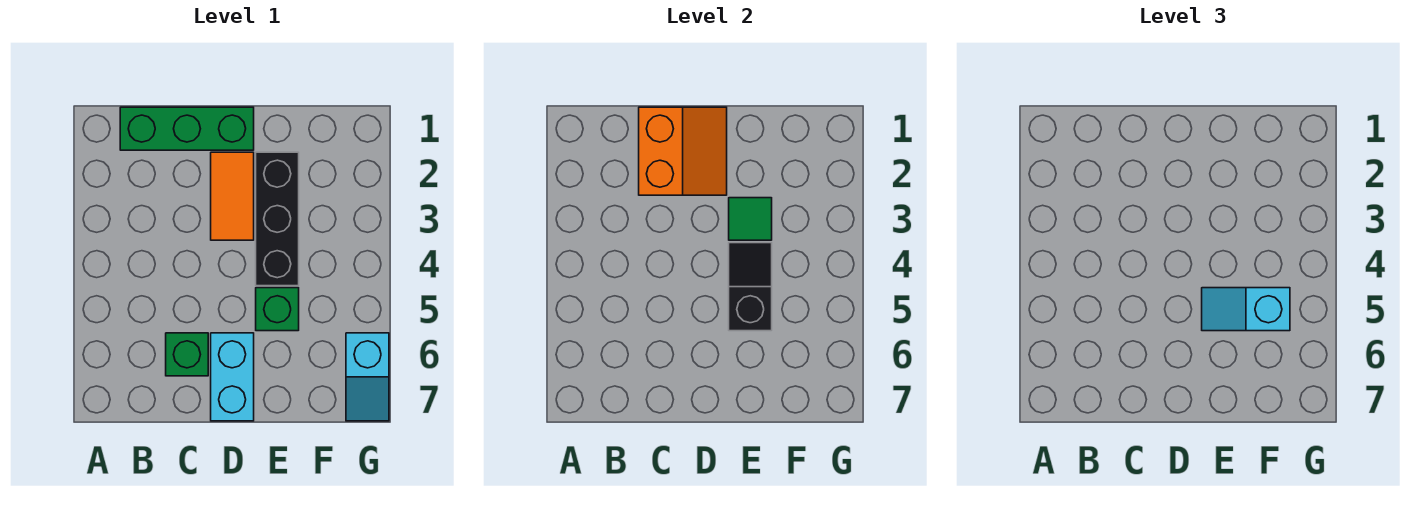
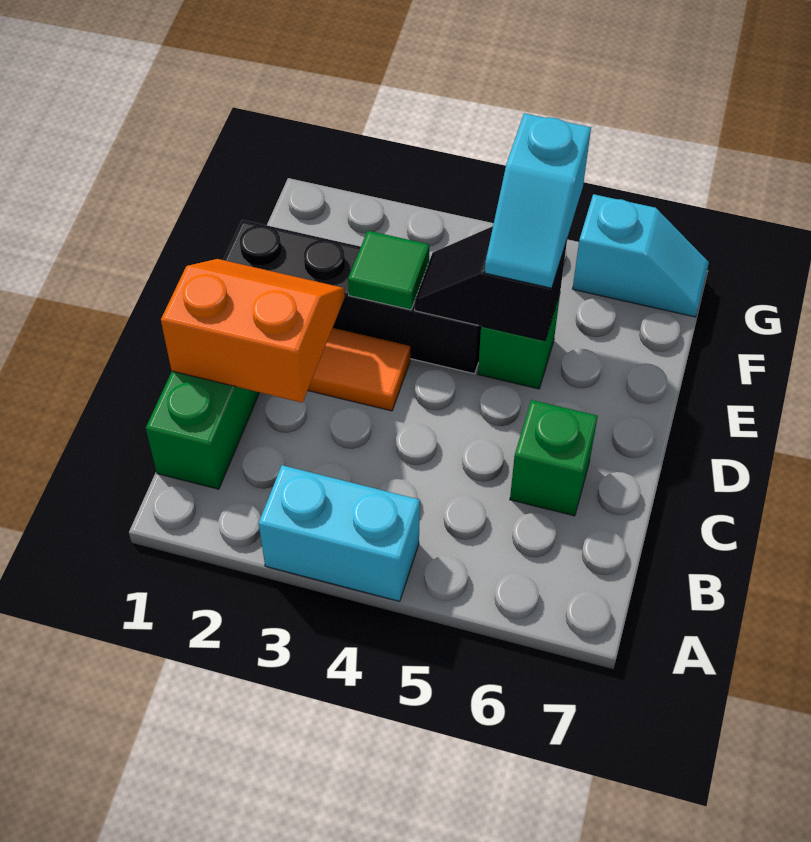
cyan brick D6:D7 level 1 -> cyan brick A3:A4 level 1
black brick E2:E4 level 1 -> black brick E1:E4 level 1

